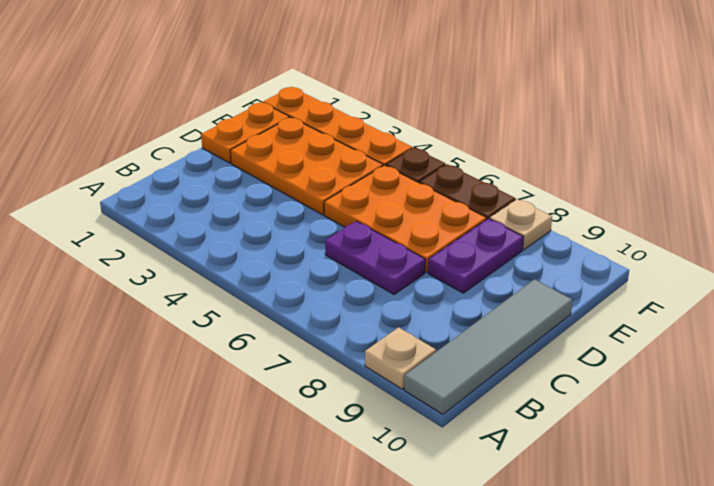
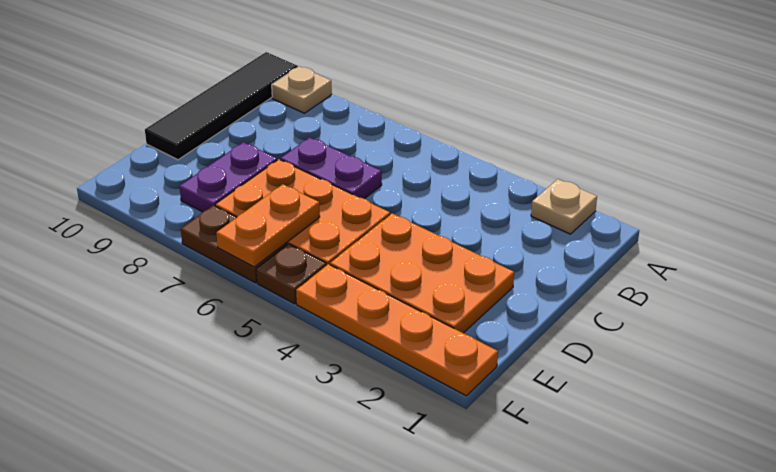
grey tile A10:D10 level 1 -> black tile A10:D10 level 1
orange plate D1:E1 level 1 -> orange plate E6:F6 level 2
tan plate F8 level 1 -> tan plate A2 level 1

